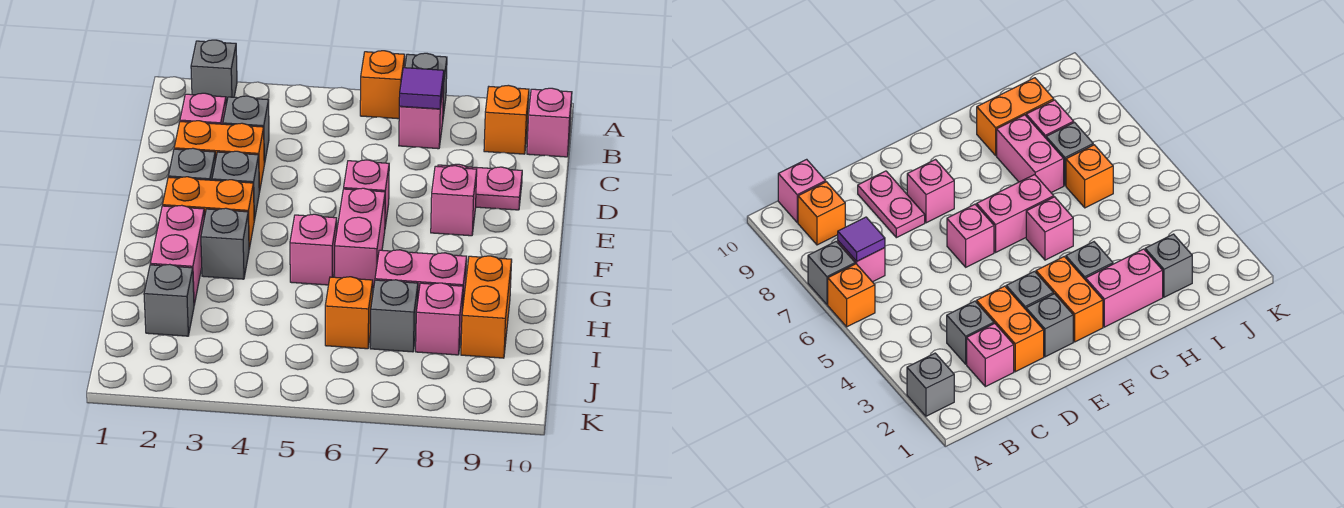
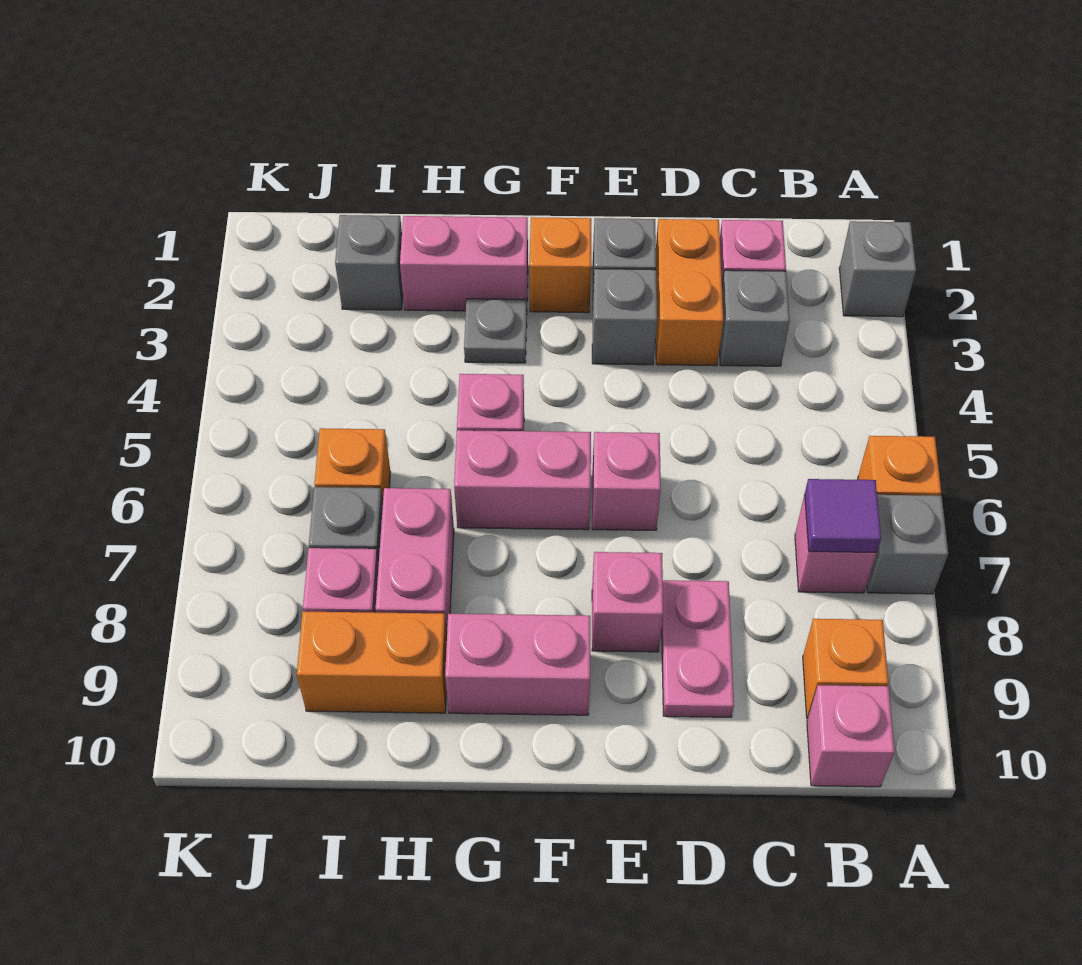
orange brick F2:F3 level 1 -> orange brick F2 level 1
none -> pink brick F9:G9 level 1
grey brick G3 level 1 -> grey plate G3 level 1

